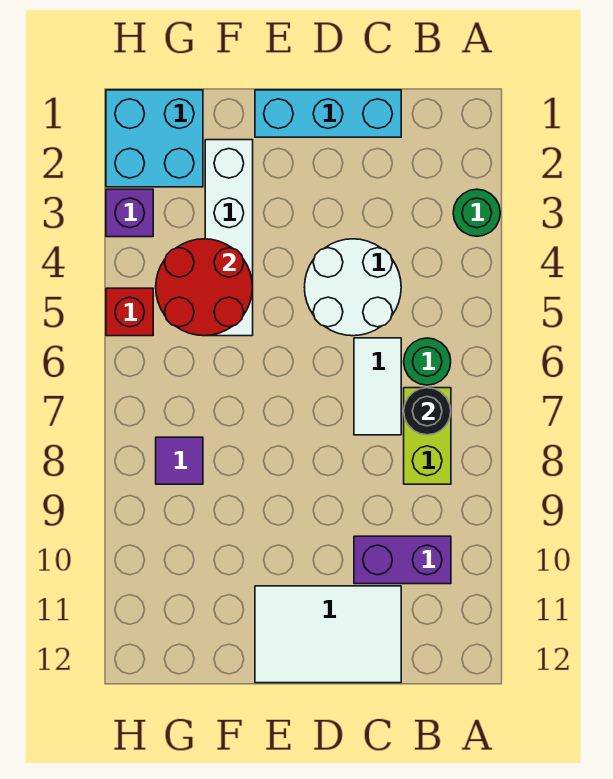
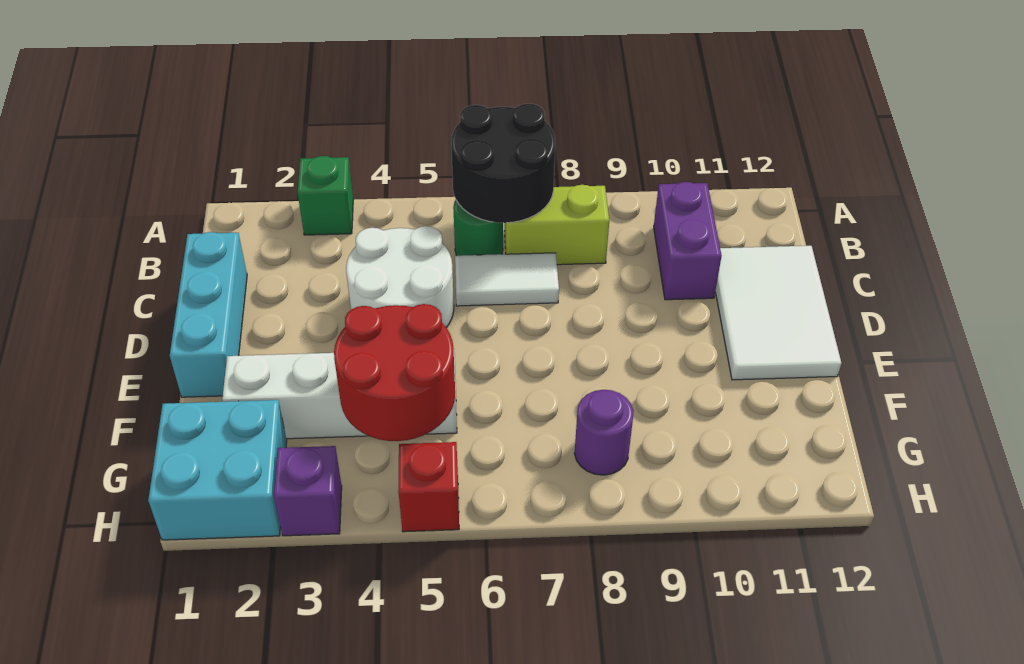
green round brick A3 level 1 -> green brick A3 level 1
black round brick B7 level 2 -> black round brick A6:B7 level 2
purple tile G8 level 1 -> purple round brick G8 level 1

